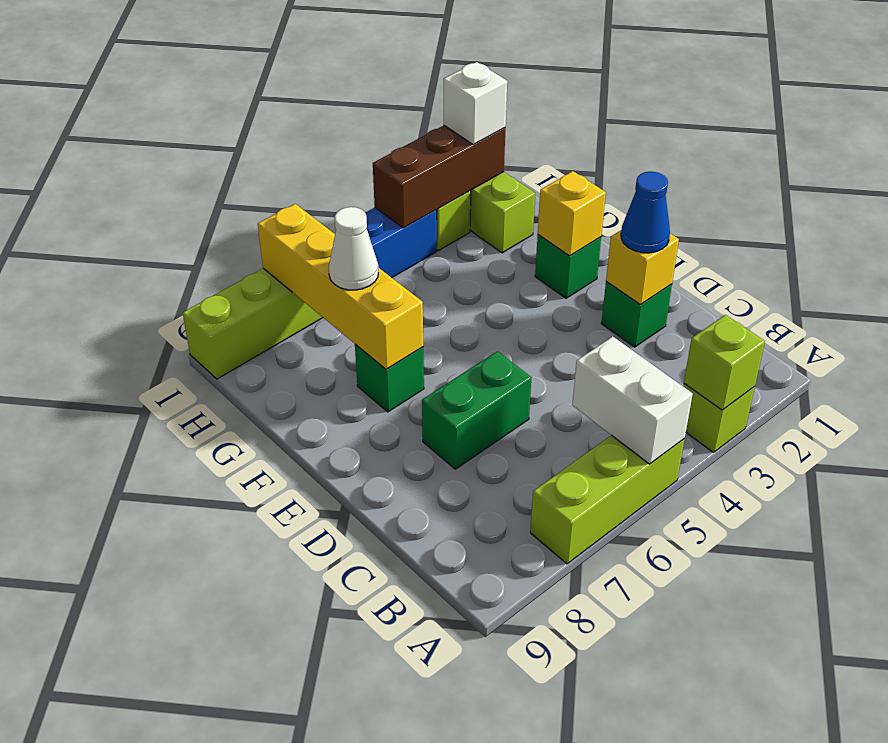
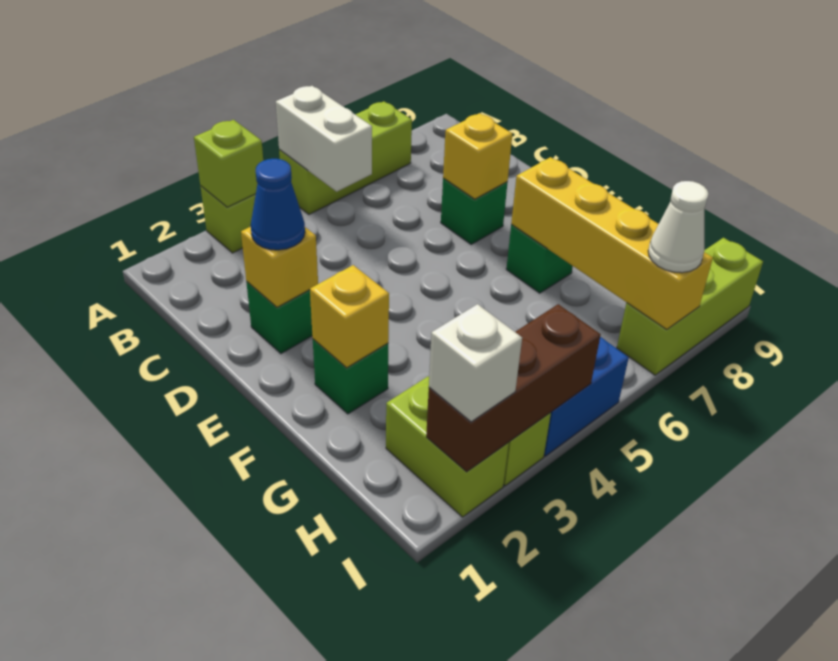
green brick D6:D7 level 1 -> green brick D7 level 1
none -> yellow brick D7 level 2
white cone G7 level 3 -> white cone I7 level 3

